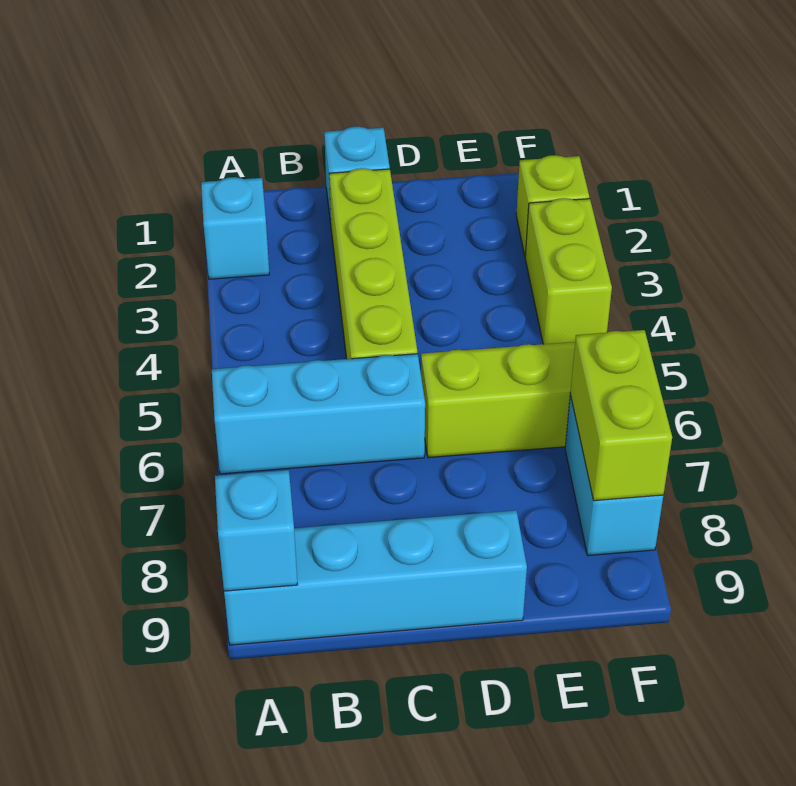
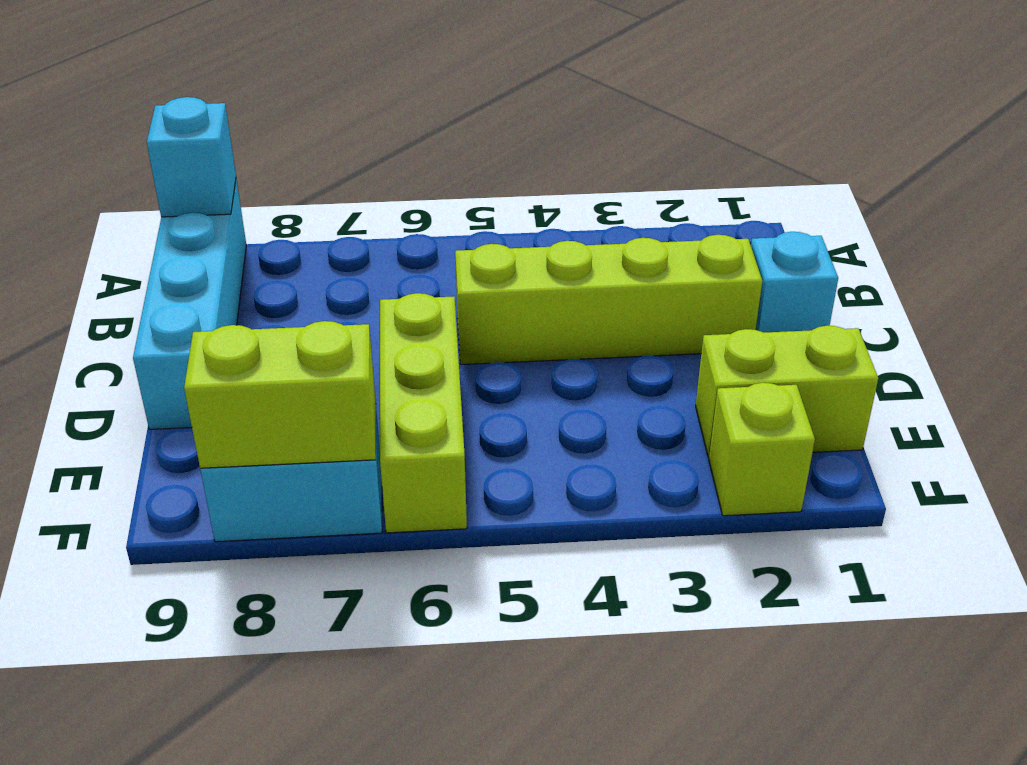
cyan brick A2 level 1 -> none
cyan brick A6:C6 level 1 -> none
lime brick F3:F4 level 1 -> lime brick E1:E2 level 1

